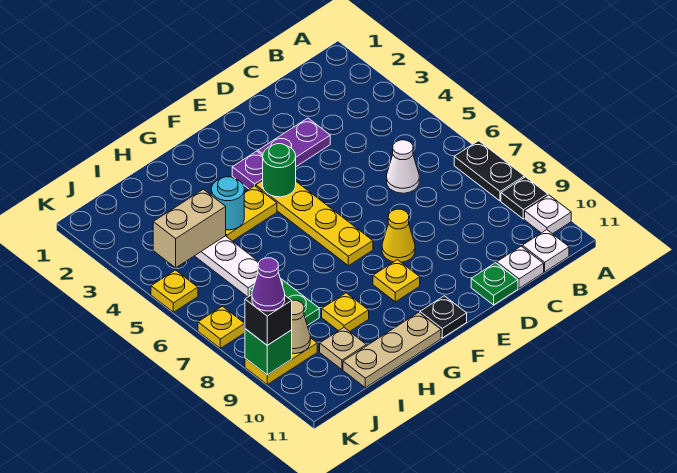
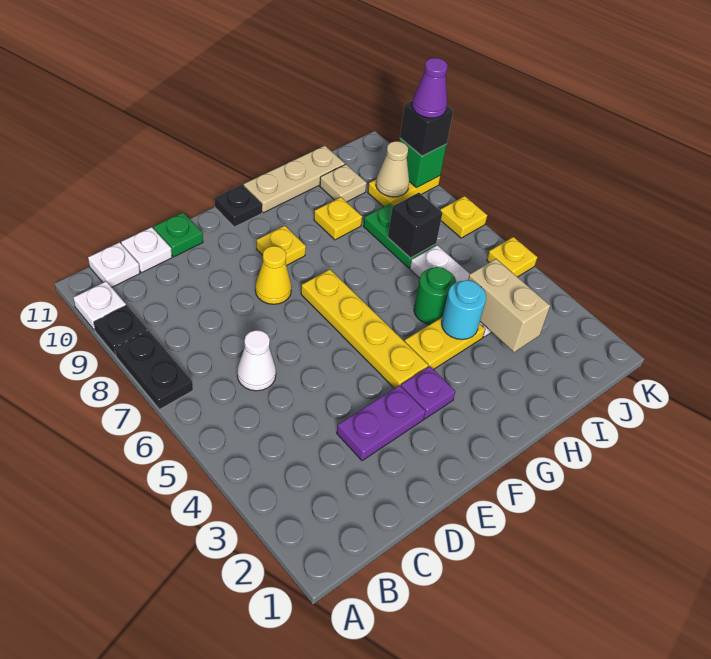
green round brick F4 level 2 -> green round brick H5 level 1
tan brick I4:J4 level 2 -> tan brick I3:I4 level 2
none -> black brick I7 level 2

